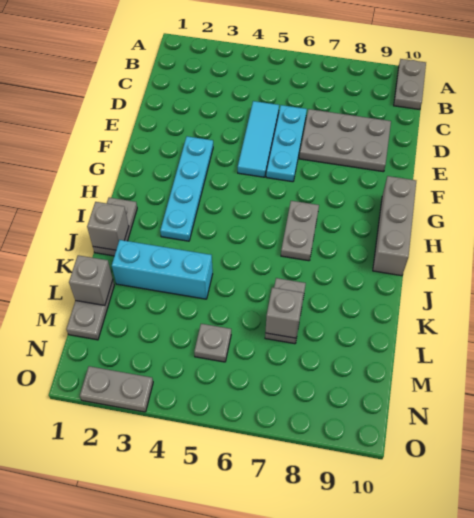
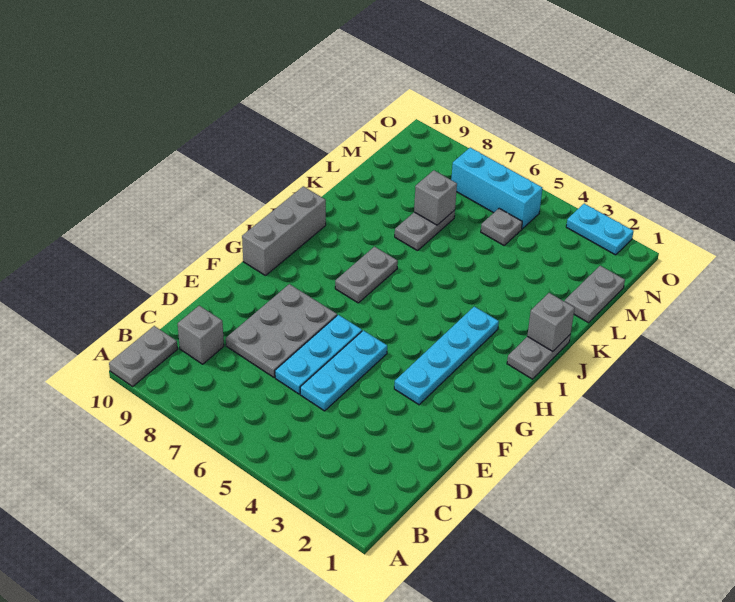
cyan tile D5:F5 level 1 -> cyan plate D5:F5 level 1
grey plate D7:E9 level 1 -> grey plate D7:F8 level 1
cyan brick K2:K4 level 1 -> cyan brick N5:N7 level 1
grey brick L1 level 2 -> grey brick C9 level 1
grey plate O2:O3 level 1 -> cyan plate O2:O3 level 1

